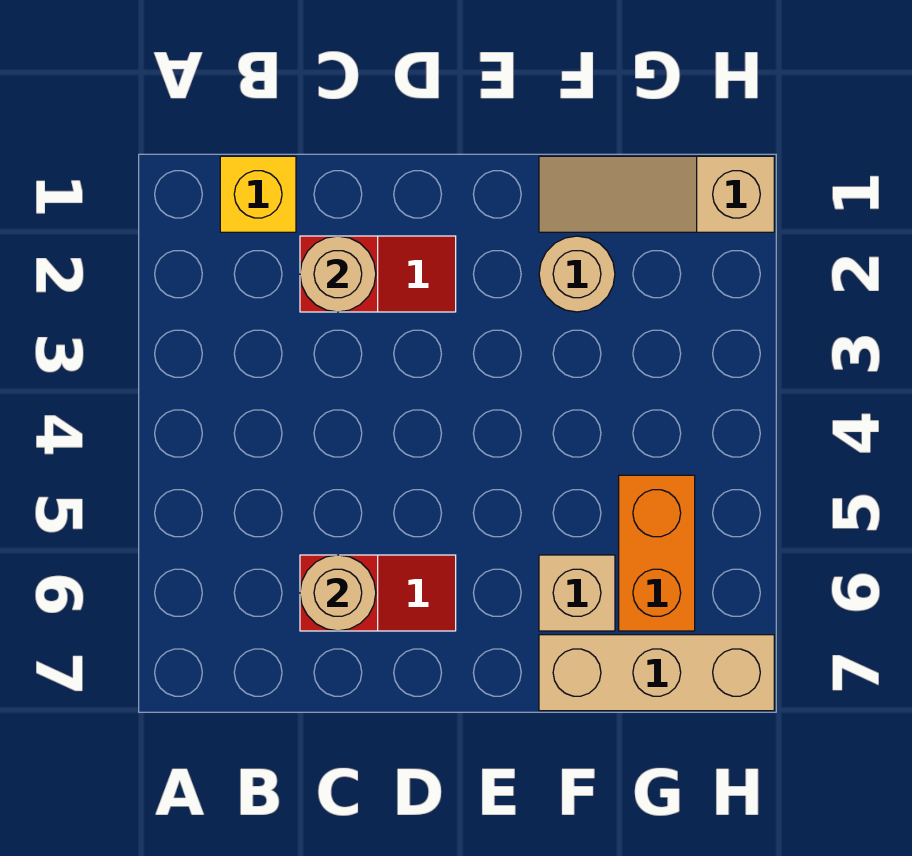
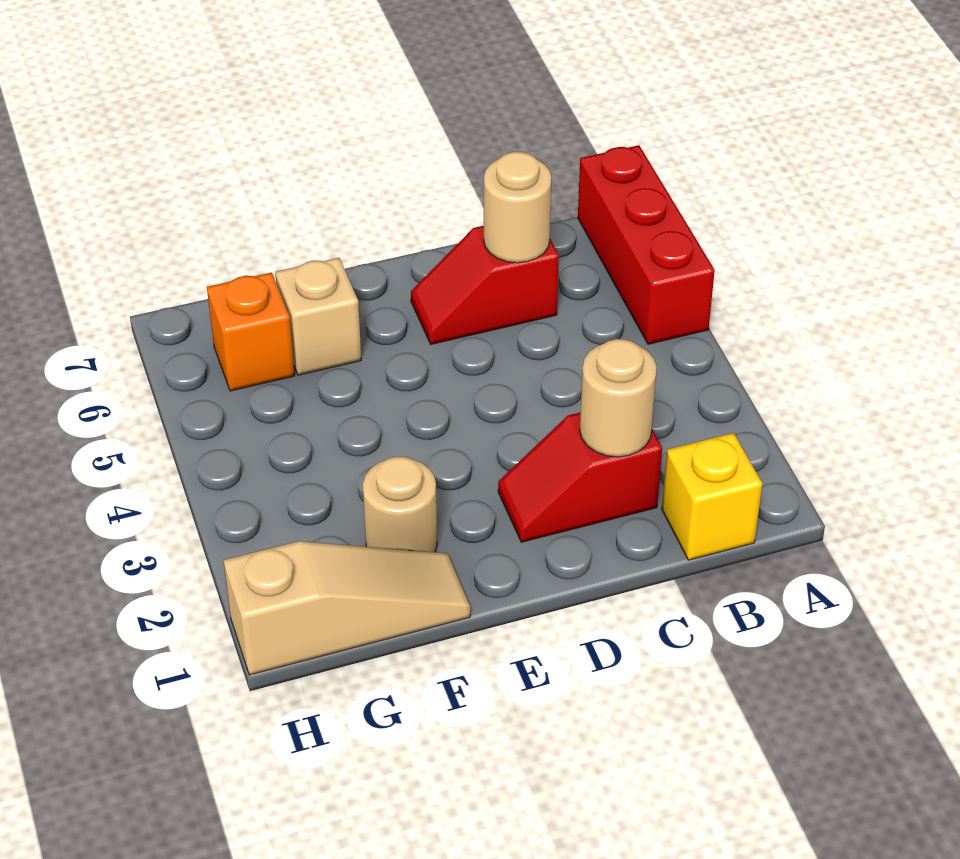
none -> red brick A5:A7 level 1
tan brick F7:H7 level 1 -> none
orange brick G5:G6 level 1 -> orange brick G6 level 1

